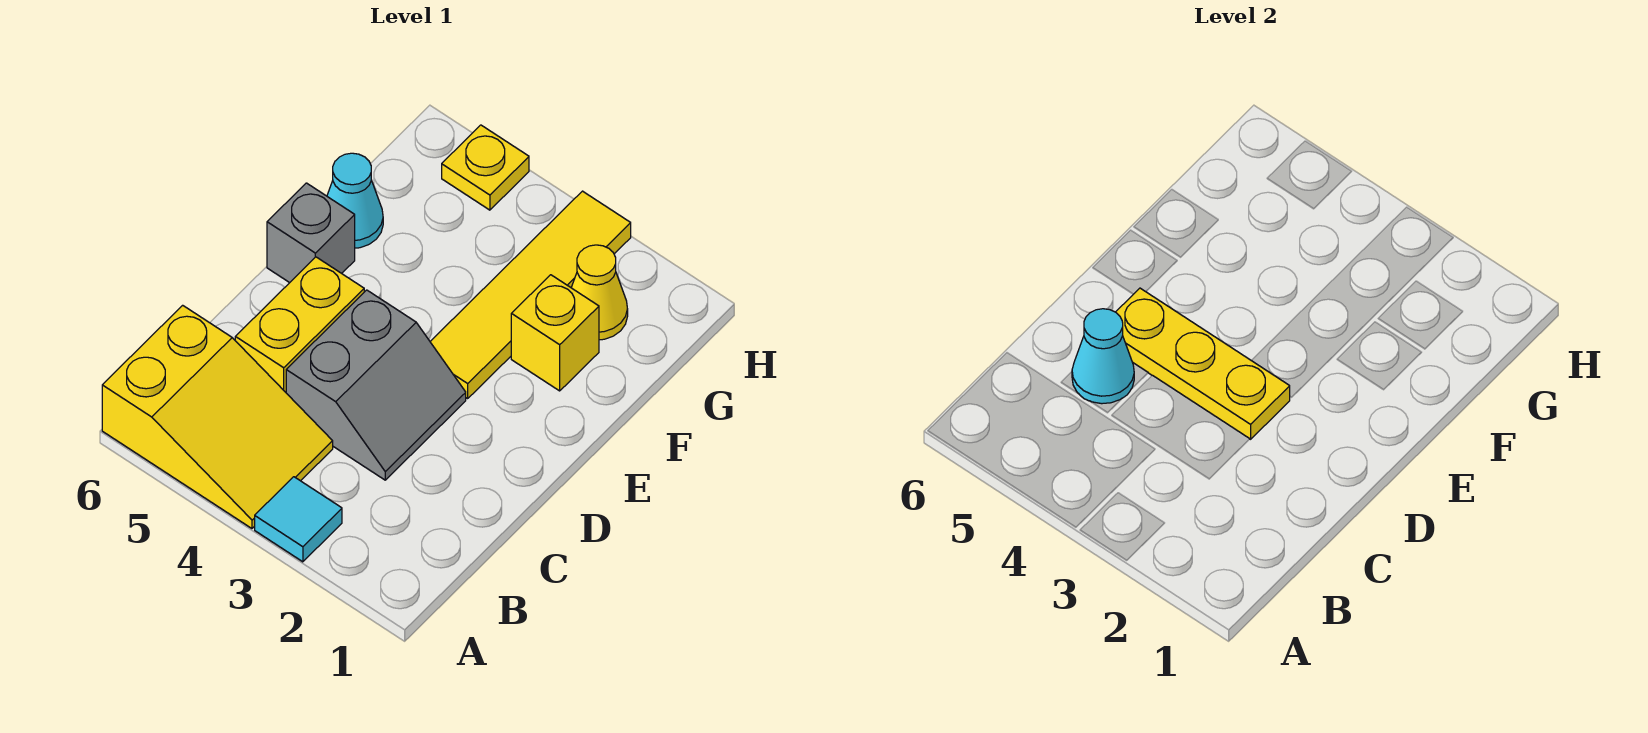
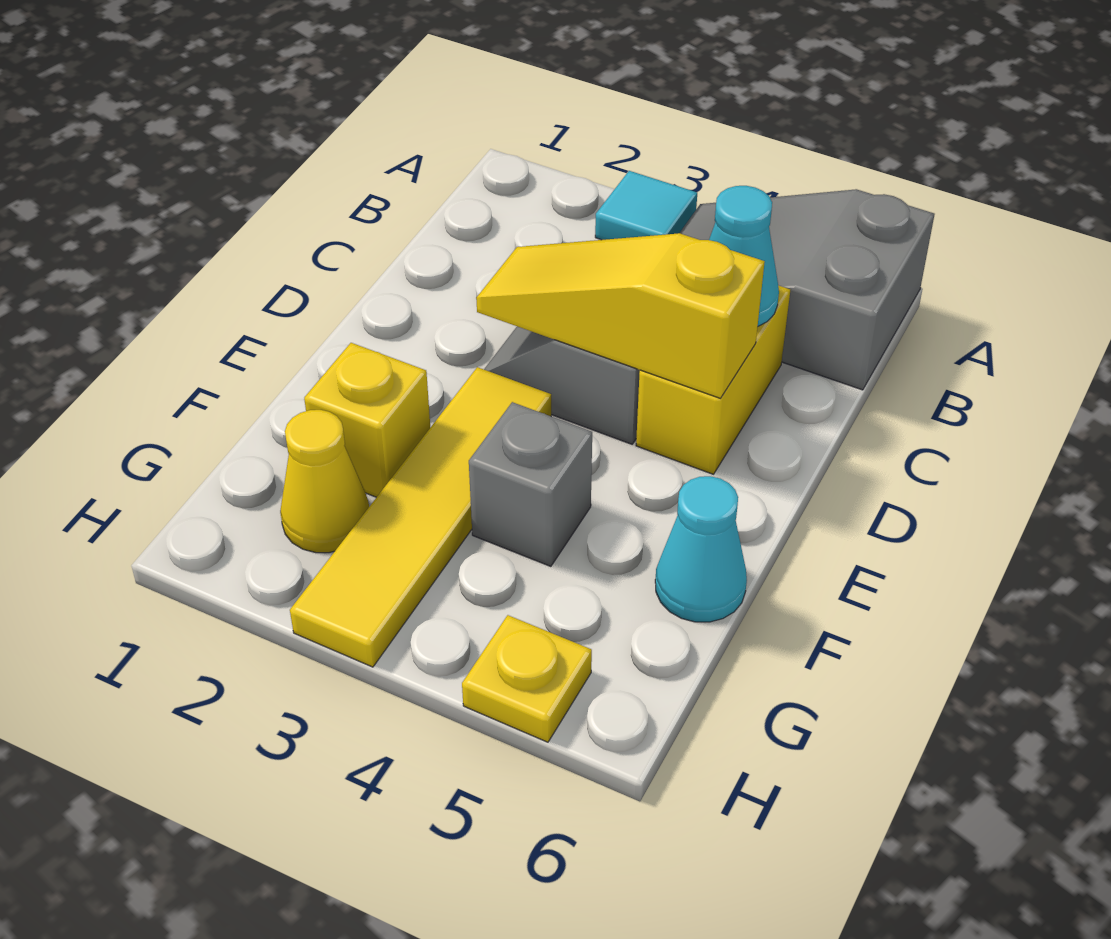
yellow slope A4:B6 level 1 top 6 -> grey slope A4:B6 level 1 top 6
yellow plate D3:D5 level 2 -> yellow slope D3:D5 level 2 top 5
grey brick E6 level 1 -> grey brick F4 level 1

